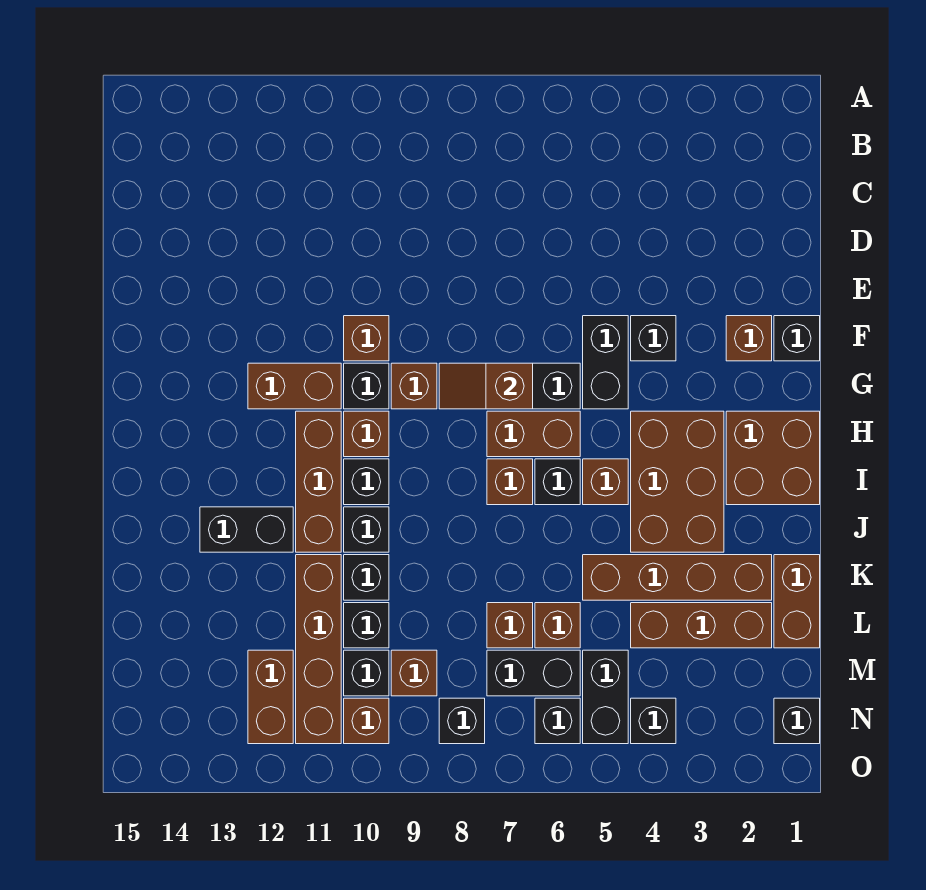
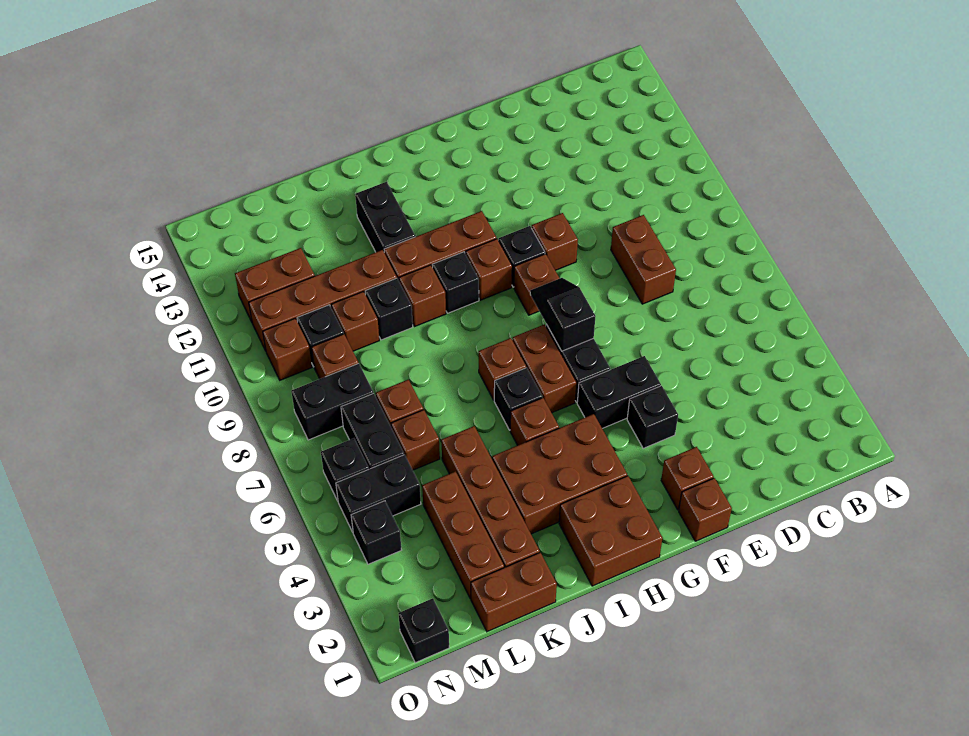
black brick F1 level 1 -> brown brick F1 level 1
brown slope G7:G8 level 2 top 7 -> black slope G7:G8 level 2 top 7
brown brick G11:G12 level 1 -> brown brick D8:D9 level 1
black brick J10 level 1 -> brown brick J10 level 1
black brick L10 level 1 -> brown brick L10 level 1
black brick N8 level 1 -> black brick M8:N8 level 1

